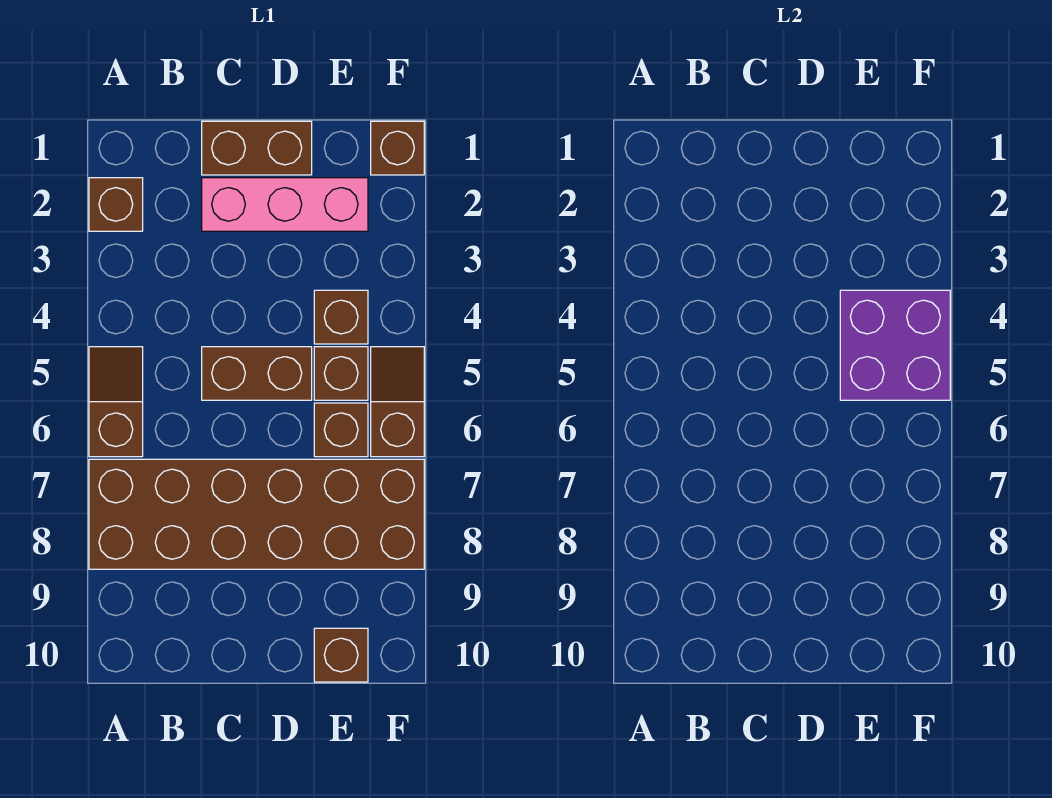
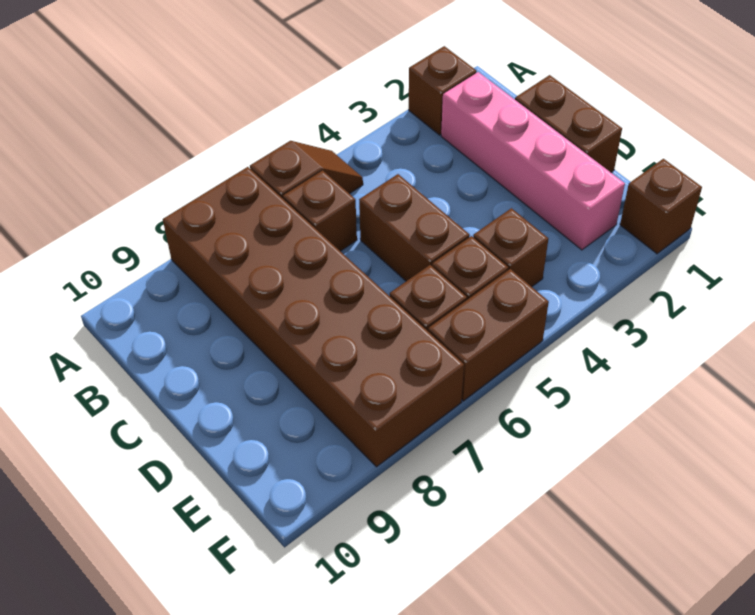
pink brick C2:E2 level 1 -> pink brick B2:E2 level 1
purple brick E4:F5 level 2 -> none
brown brick E10 level 1 -> brown brick B6 level 1
brown slope F5:F6 level 1 top 6 -> brown brick F5:F6 level 1

